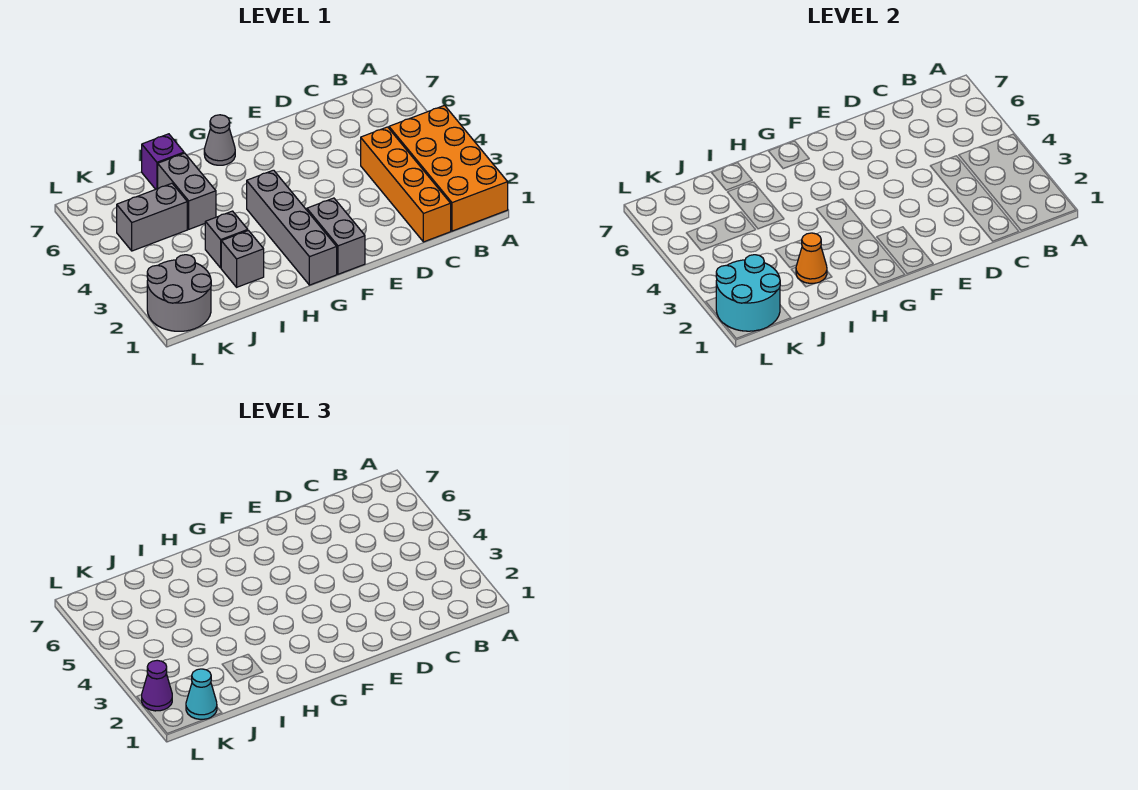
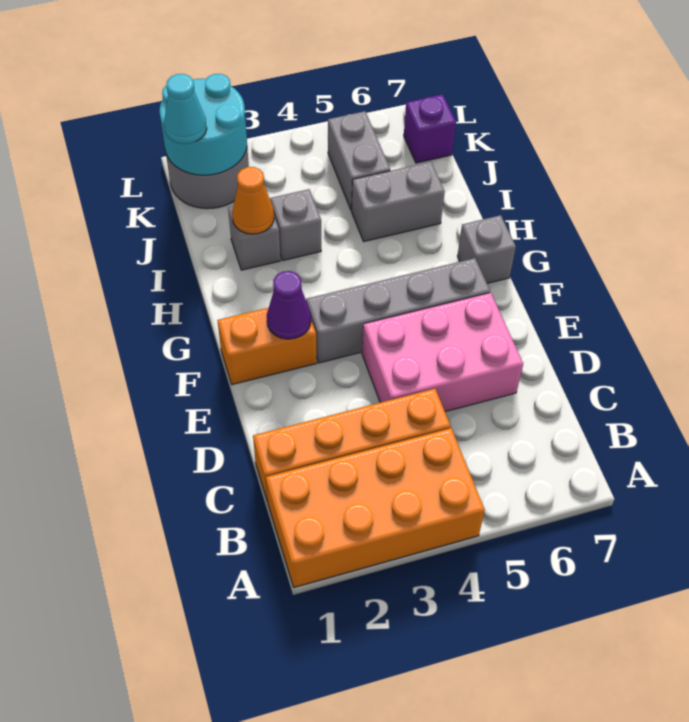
none -> pink brick D4:E6 level 1
grey brick F1:F2 level 1 -> orange brick F1:F2 level 1
grey brick G1:G4 level 1 -> grey brick F3:F6 level 1
grey cone G7 level 1 -> grey brick G7 level 1
purple brick I7 level 1 -> purple brick K7 level 1
purple cone L2 level 3 -> purple cone F2 level 2

